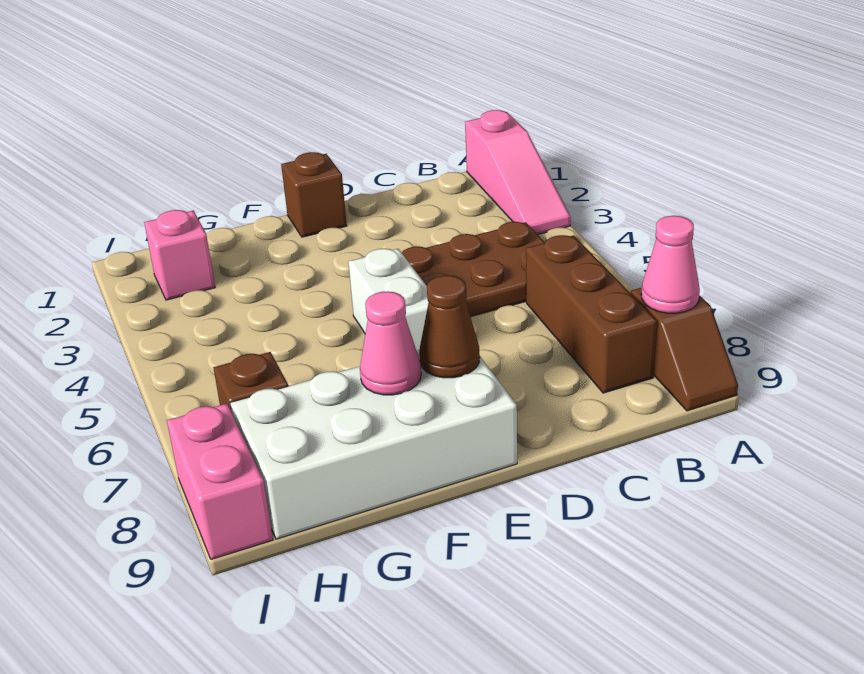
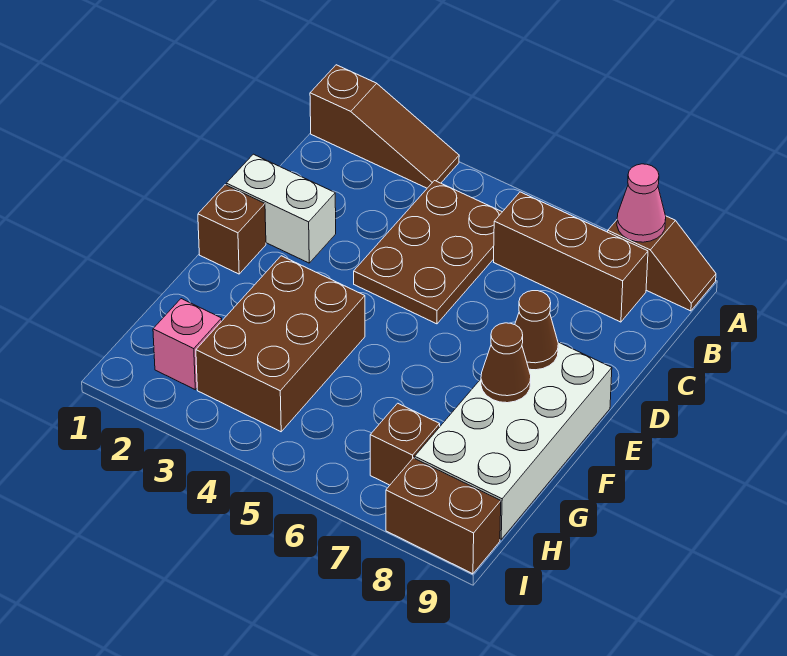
pink slope A1:A3 level 1 top 1 -> brown slope A1:A3 level 1 top 1
white brick E5:E6 level 1 -> white brick D1:D2 level 1
none -> brown brick F3:H4 level 1
pink cone F8 level 2 -> brown cone F8 level 2
pink brick I8:I9 level 1 -> brown brick I8:I9 level 1

